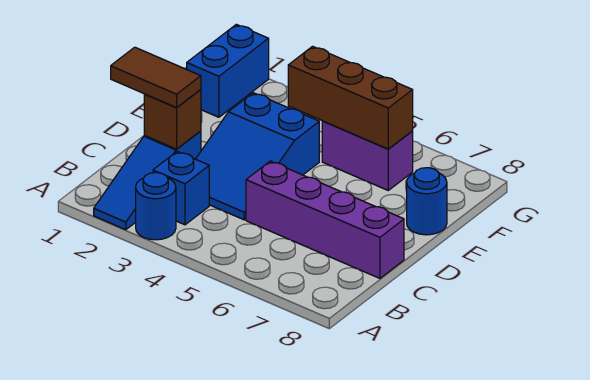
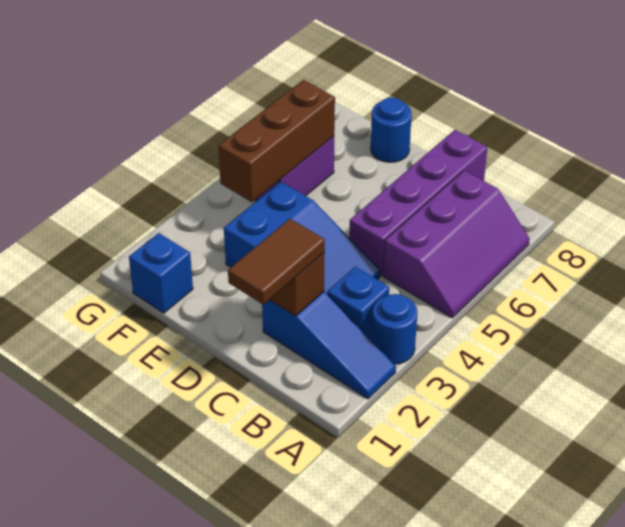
none -> purple slope A5:B7 level 1 top B
blue brick F1:G1 level 1 -> blue brick F1 level 1

